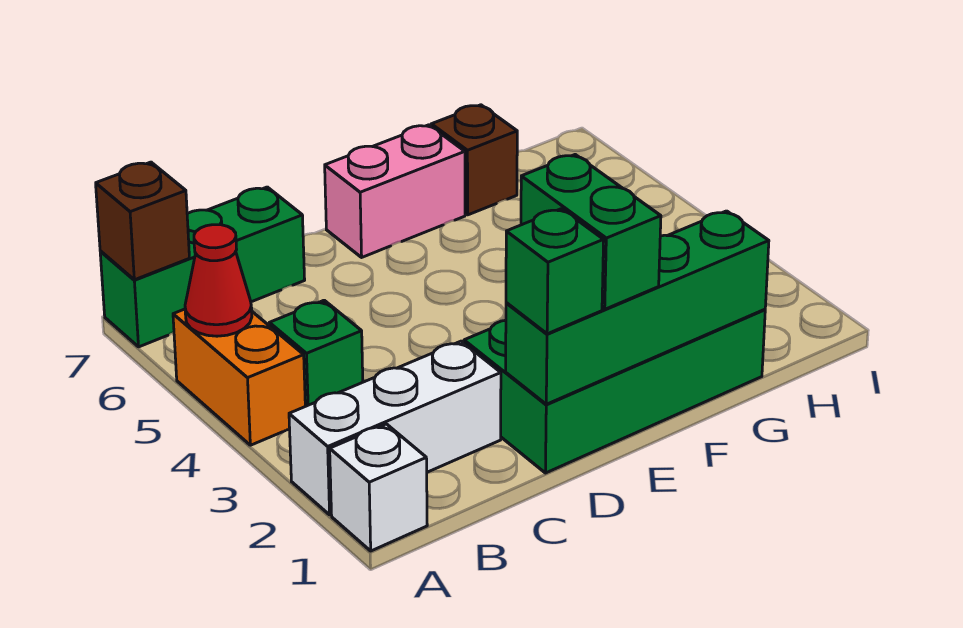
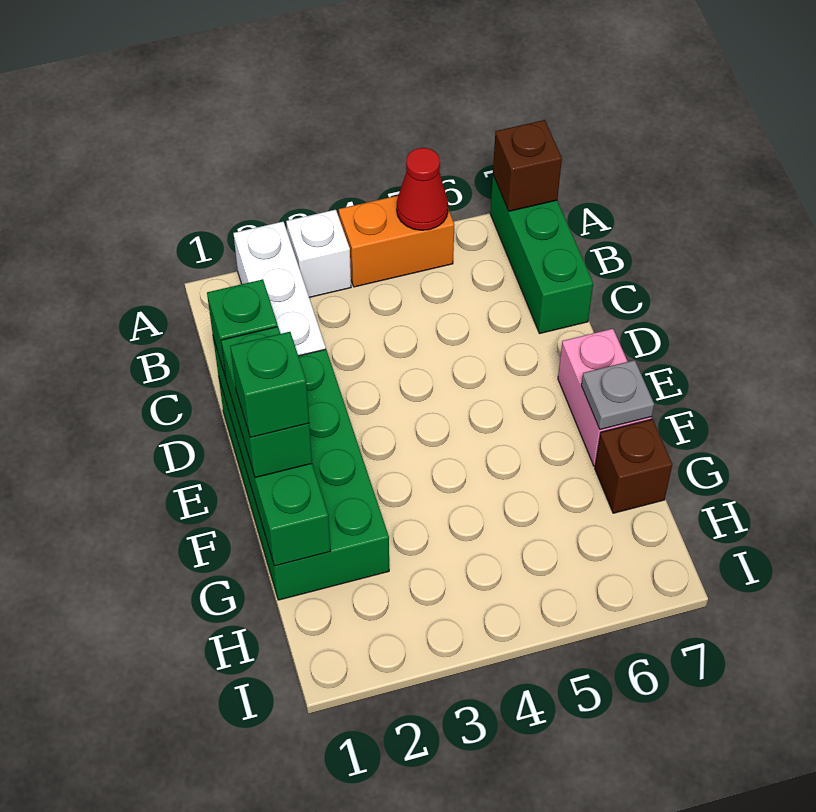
white brick A1 level 1 -> white brick A3 level 1
green brick B4 level 1 -> green brick F1 level 4
green brick E1:E2 level 3 -> green brick E1:F1 level 3
none -> grey plate F7 level 2

